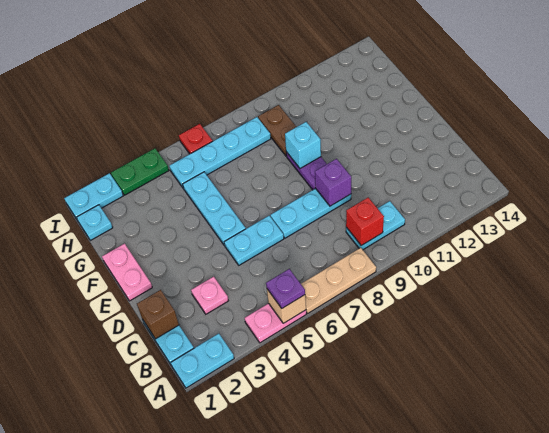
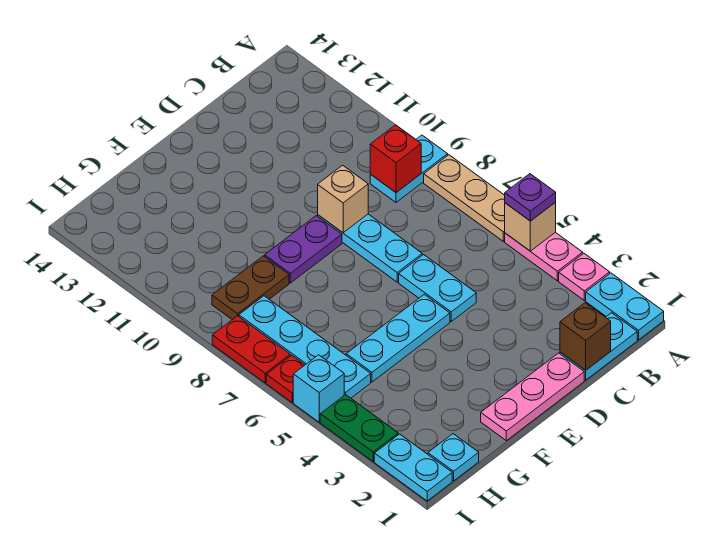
cyan plate B9:B10 level 1 -> cyan plate A9:B9 level 1
pink plate C3 level 1 -> pink plate A3 level 1
purple brick D9 level 2 -> tan brick D9 level 2
pink plate E1:F1 level 1 -> pink plate D1:F1 level 1
cyan brick F9 level 2 -> cyan brick I5 level 1
none -> red plate I7:I8 level 1

